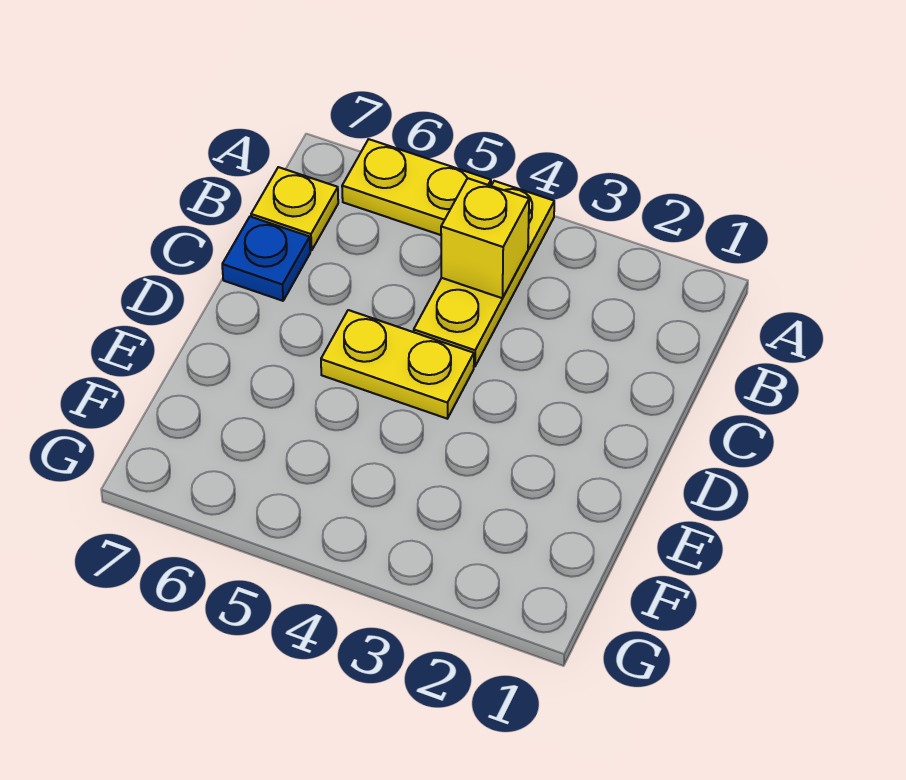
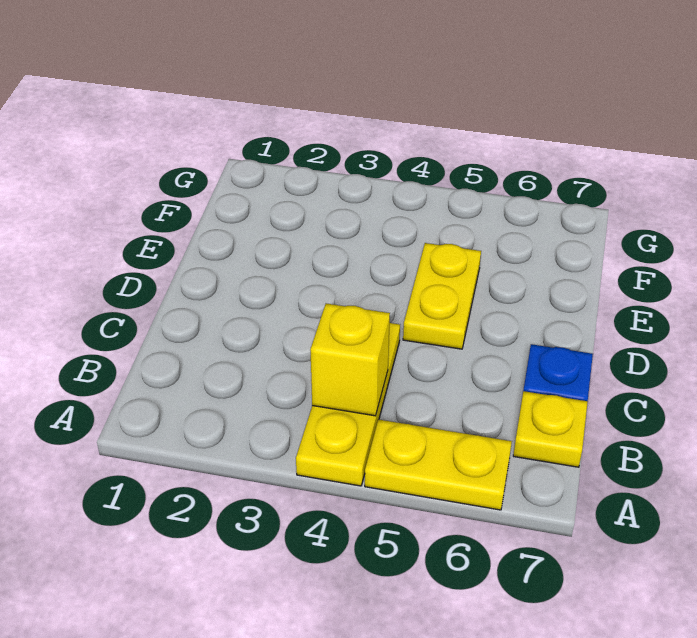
yellow plate D4:D5 level 1 -> yellow plate D5:E5 level 1

